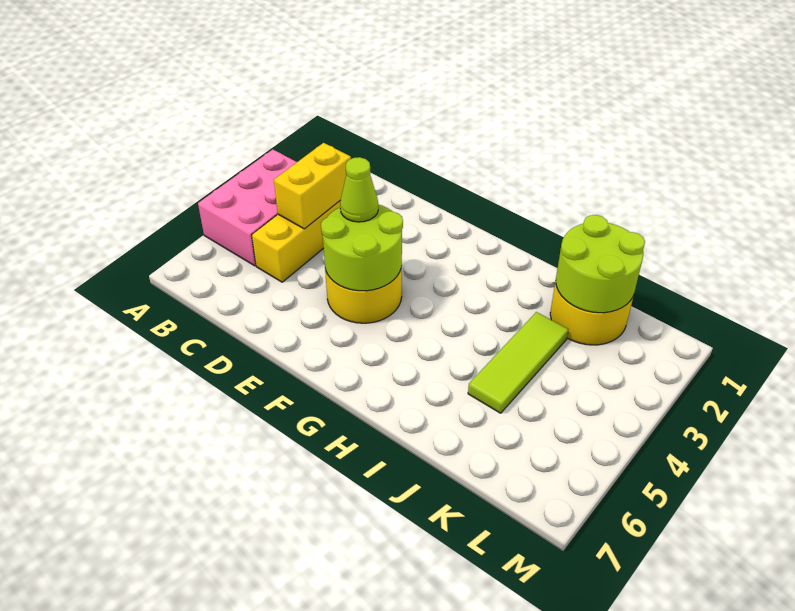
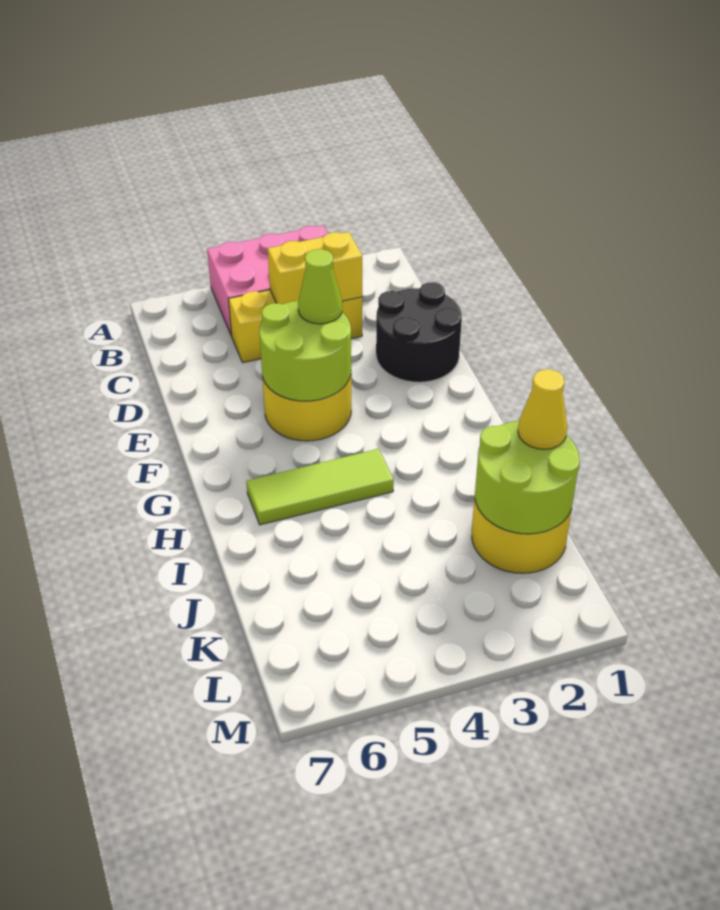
none -> black round brick D1:E2 level 1
none -> yellow cone J1 level 3
lime tile J3:J5 level 1 -> lime tile H4:H6 level 1

